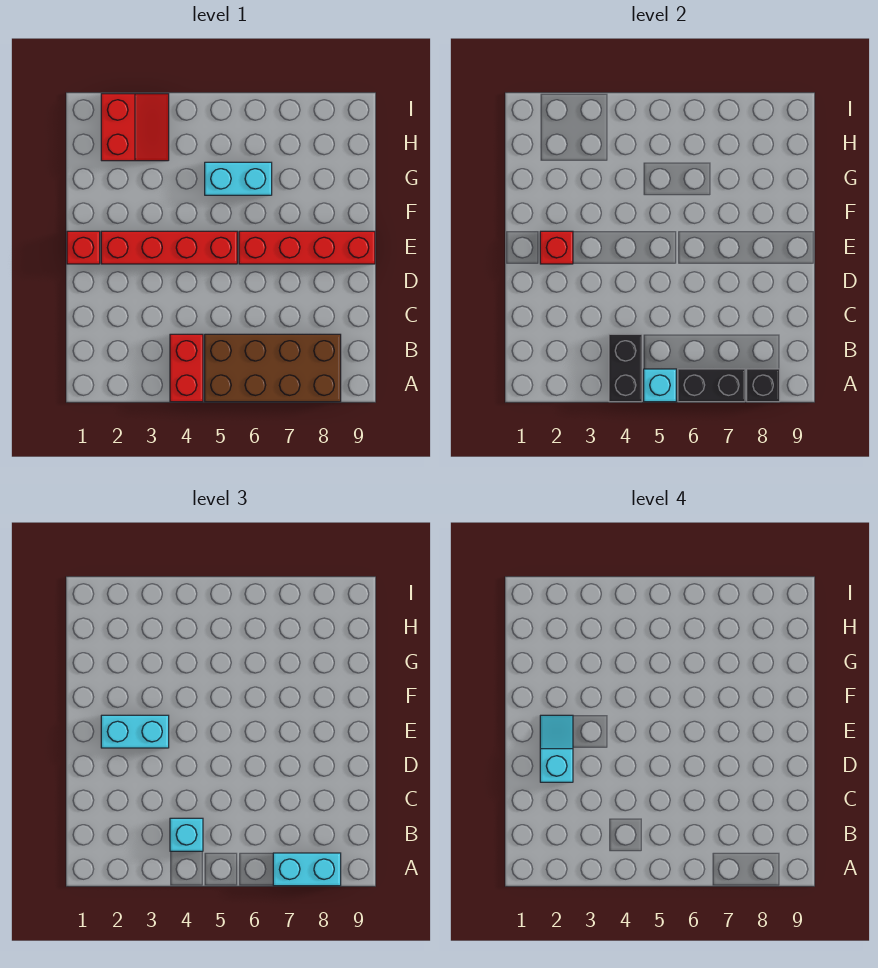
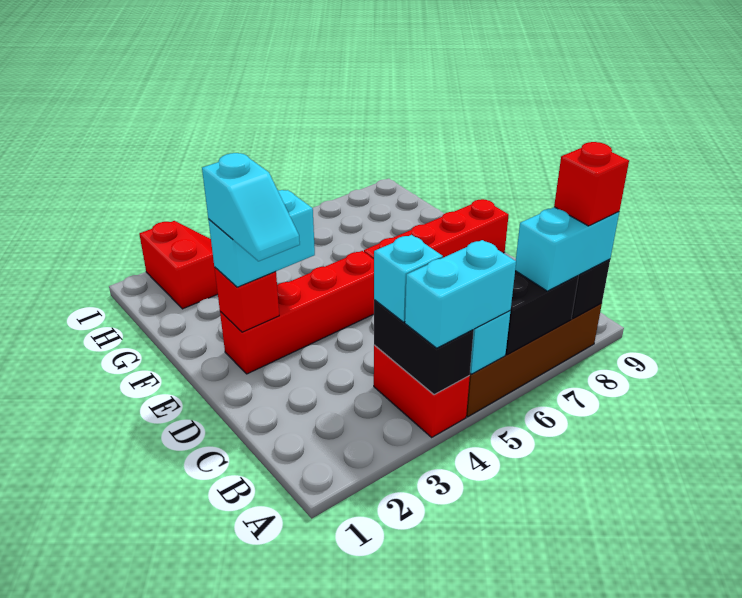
cyan slope D2:E2 level 4 top D -> cyan slope D2:E2 level 4 top E
red brick E1 level 1 -> red brick A8 level 4
cyan brick G5:G6 level 1 -> cyan brick A4:A5 level 3

